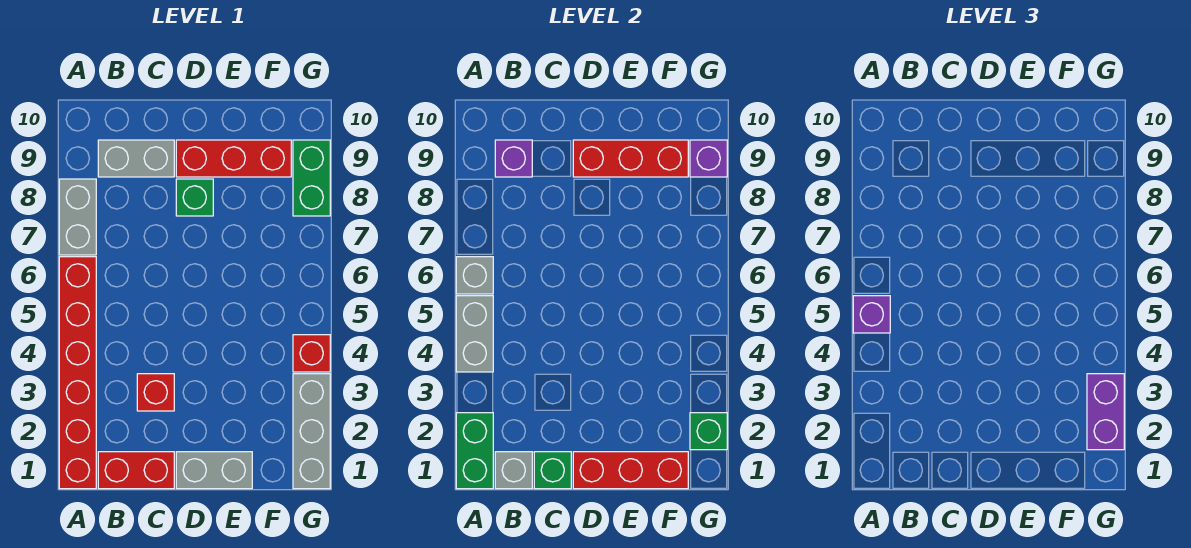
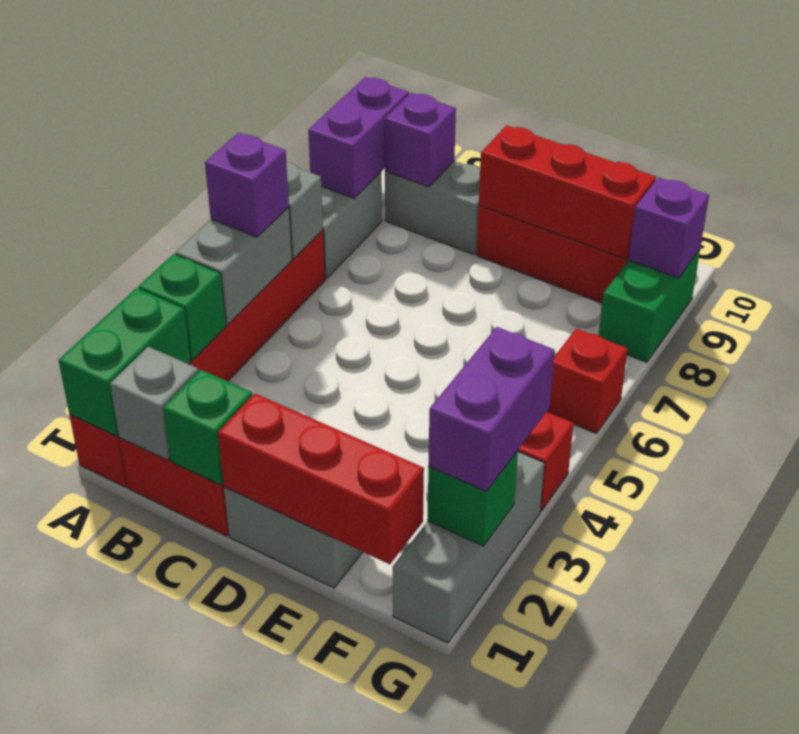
none -> purple brick A8:A9 level 2
red brick C3 level 1 -> red brick G6 level 1
green brick D8 level 1 -> green brick A3 level 2

